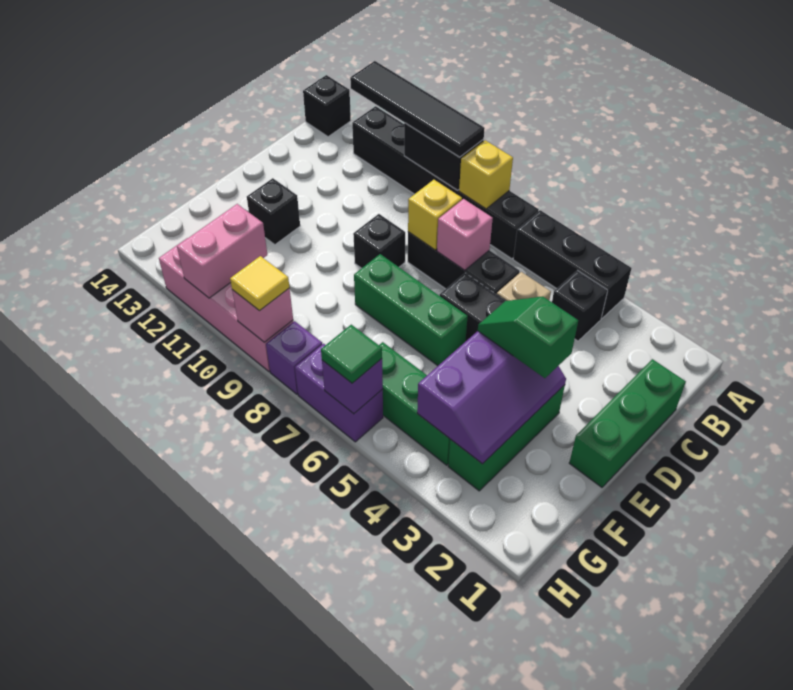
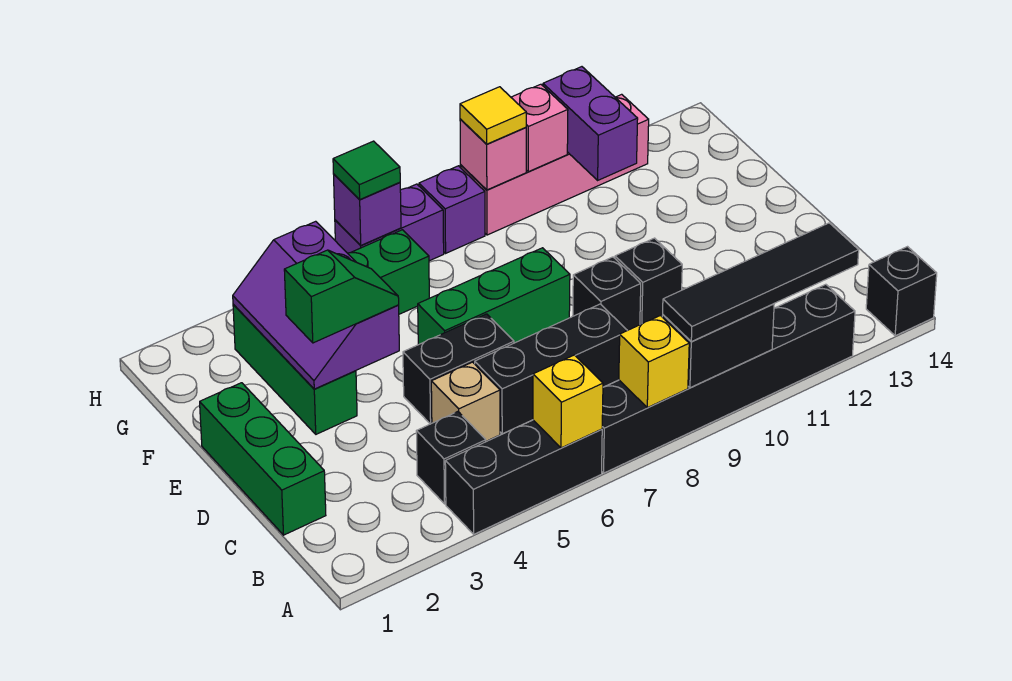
pink brick C7 level 2 -> pink brick H10 level 2
yellow brick C8 level 2 -> yellow brick A6 level 2
black brick E12 level 1 -> black brick D10 level 1
pink brick G11:H11 level 2 -> purple brick G11:H11 level 2

